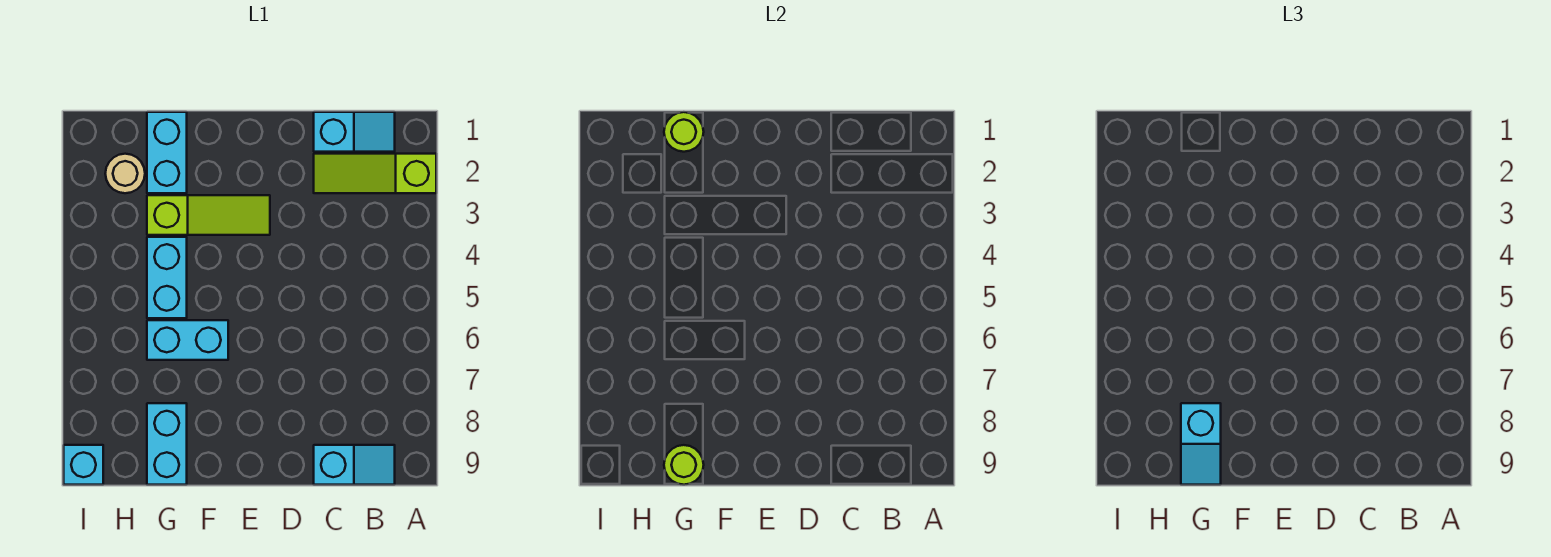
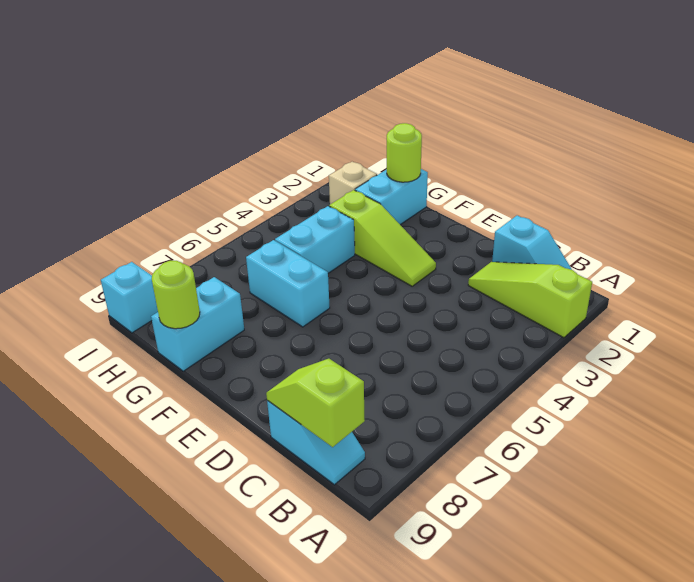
none -> lime slope B9:C9 level 2 top B
cyan slope G8:G9 level 3 top 8 -> none
tan round brick H2 level 1 -> tan brick H2 level 1

